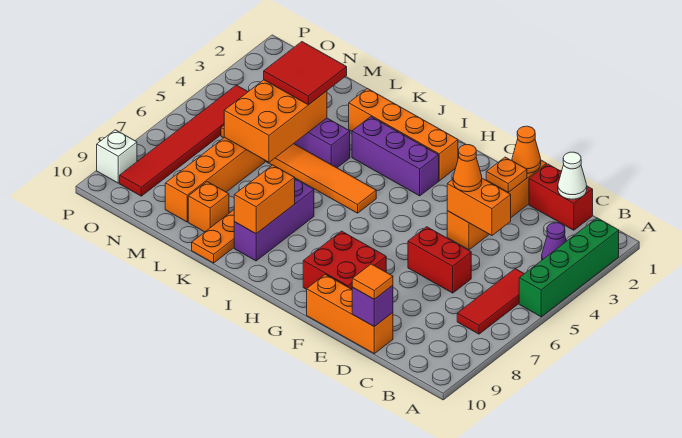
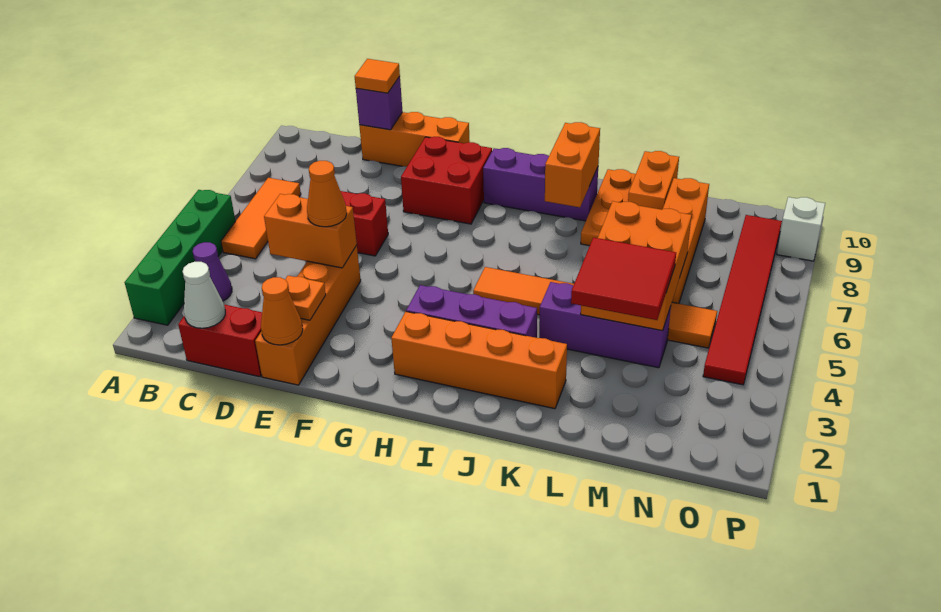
red tile B5:B7 level 1 -> orange tile B5:B7 level 1
purple brick J7:J9 level 1 -> purple brick H9:J9 level 1
orange brick L9 level 1 -> orange brick L9:L10 level 1

